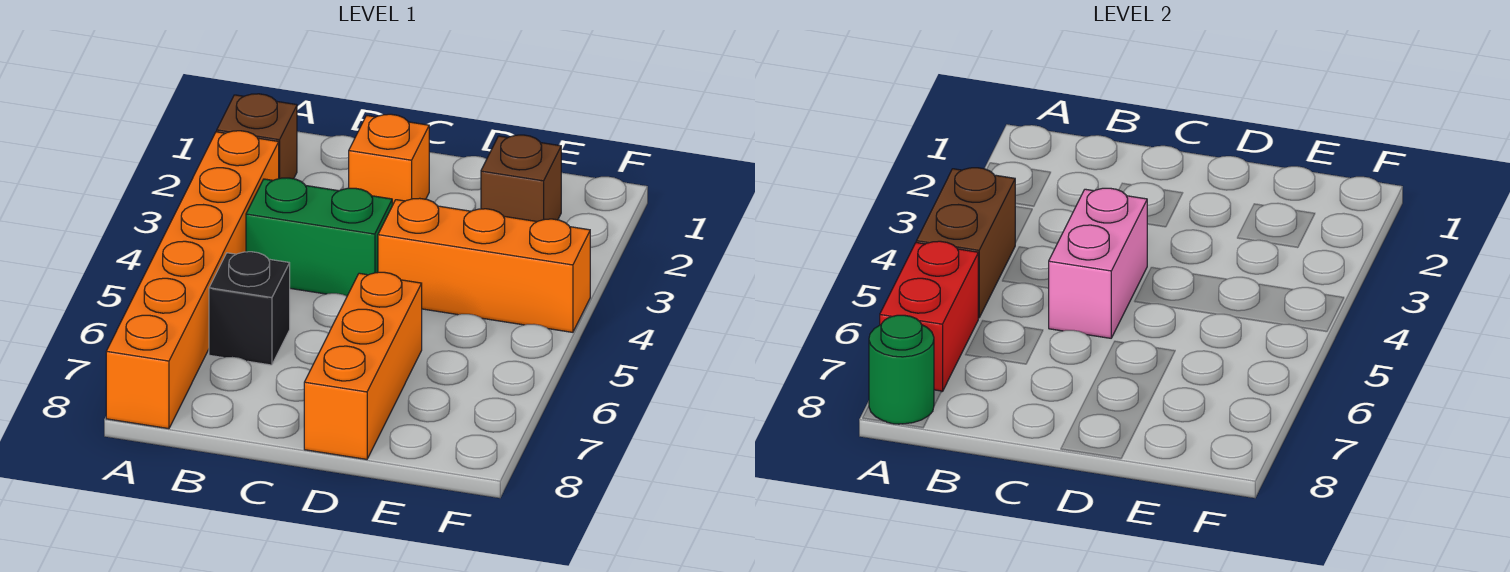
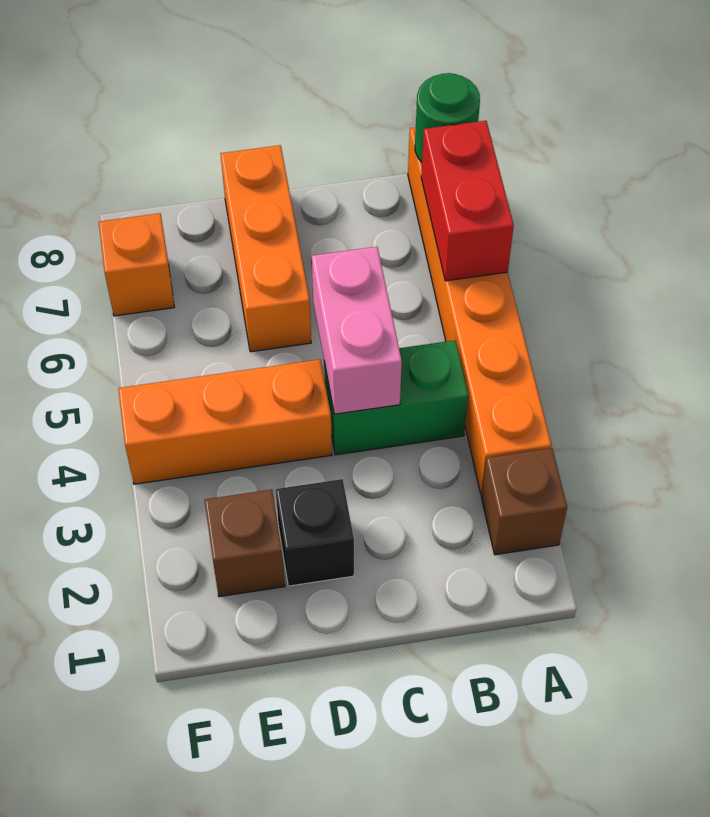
brown brick A4:A5 level 2 -> none
black brick B6 level 1 -> black brick D2 level 1
orange brick C2 level 1 -> orange brick F7 level 1

